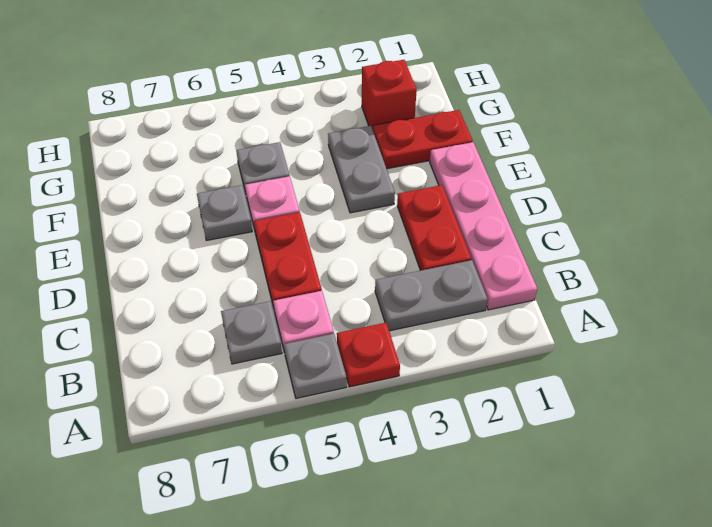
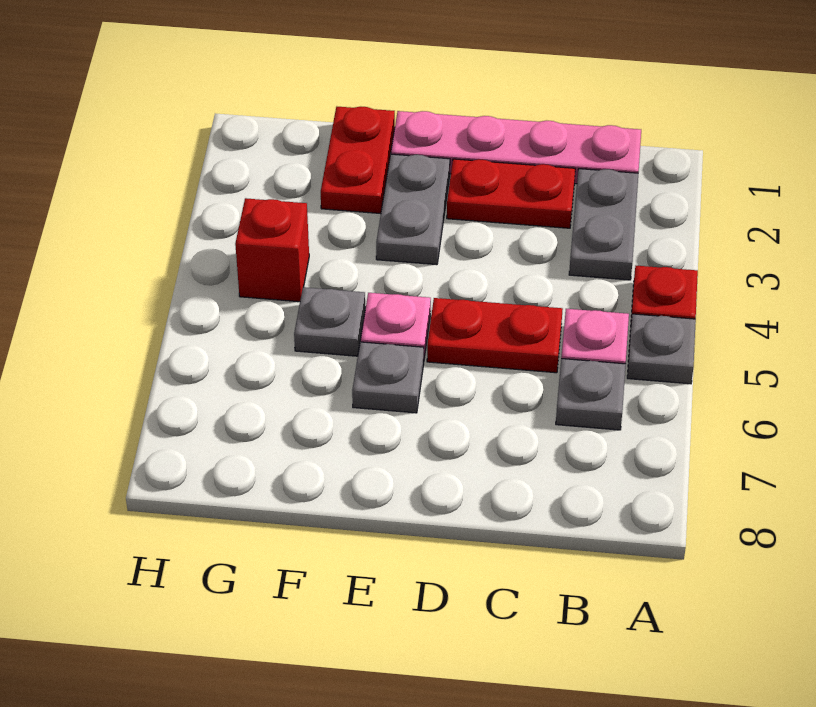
grey plate E3:F3 level 1 -> grey plate E2:E3 level 1
red brick G2 level 1 -> red brick G4 level 1

